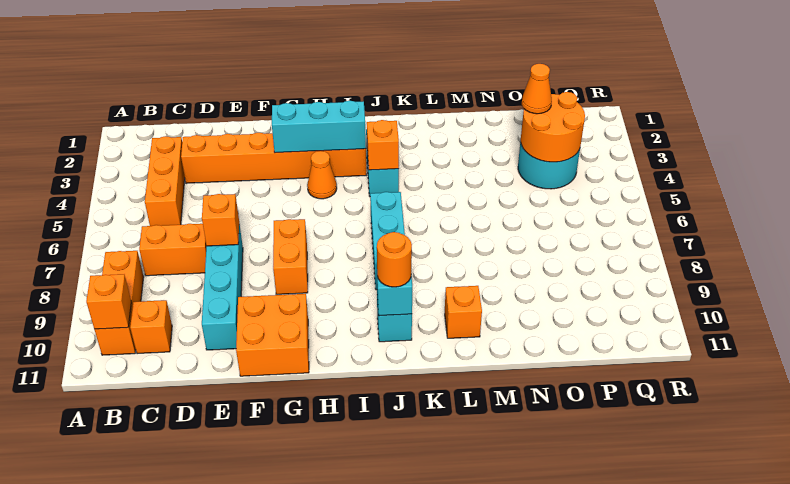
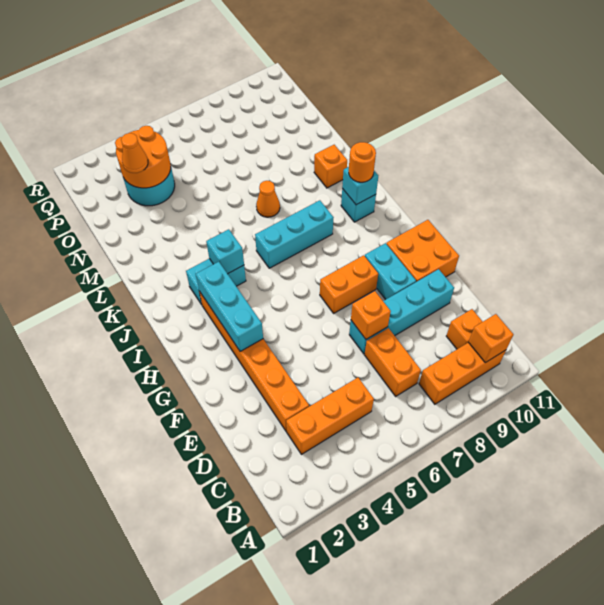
none -> cyan brick F9:G9 level 1
orange cone H4 level 1 -> orange cone L7 level 1
orange brick J4 level 2 -> cyan brick J4 level 2

